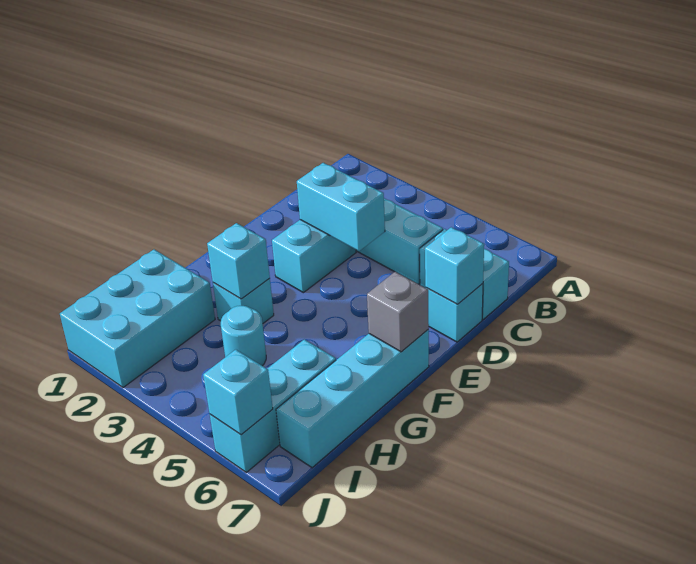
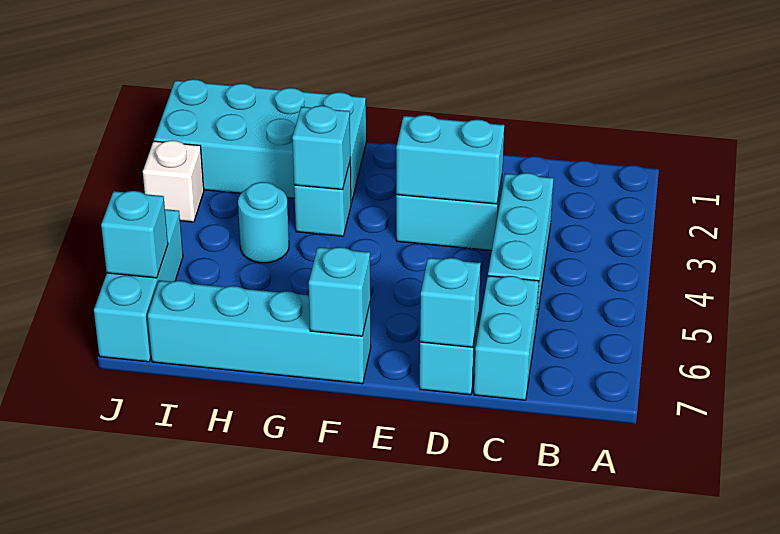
cyan brick D3:D4 level 2 -> cyan brick D3:E3 level 2
grey brick F7 level 2 -> cyan brick F7 level 2
cyan brick H1:J2 level 1 -> cyan brick G1:J2 level 1
cyan brick H6:J6 level 1 -> cyan brick J5:J7 level 1
none -> white brick J3 level 1

